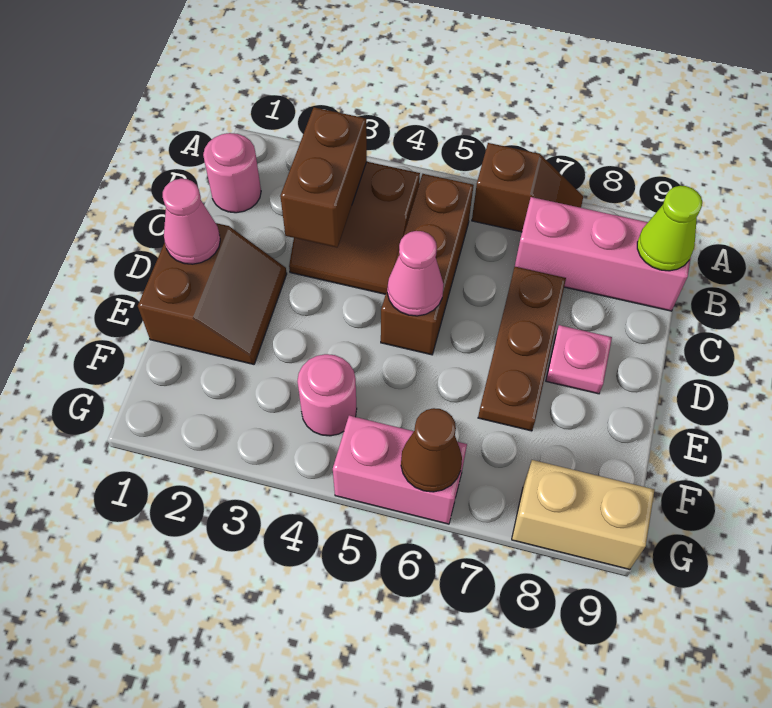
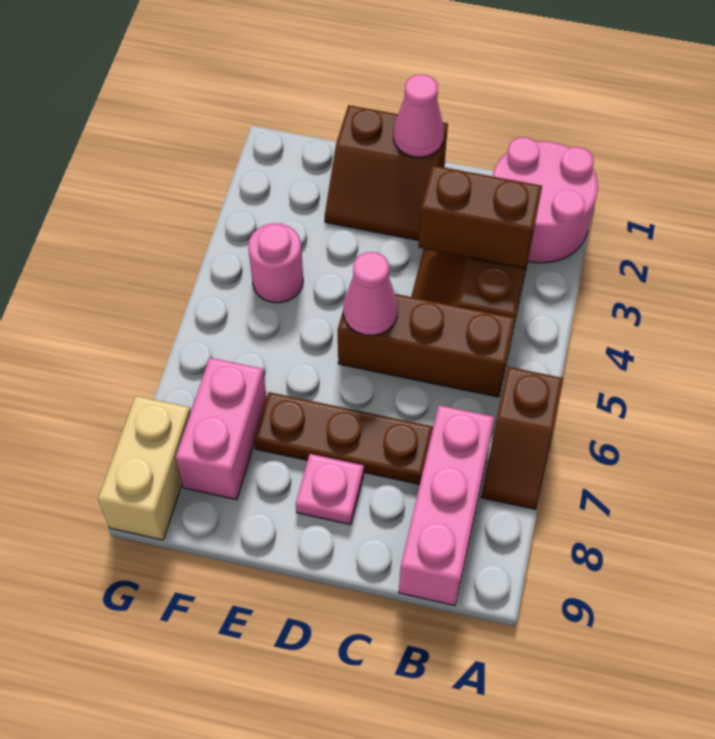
pink round brick B1 level 1 -> pink round brick A1:B2 level 1
lime cone B9 level 2 -> none
pink brick G5:G6 level 1 -> pink brick F7:F8 level 1
brown cone G6 level 2 -> none

